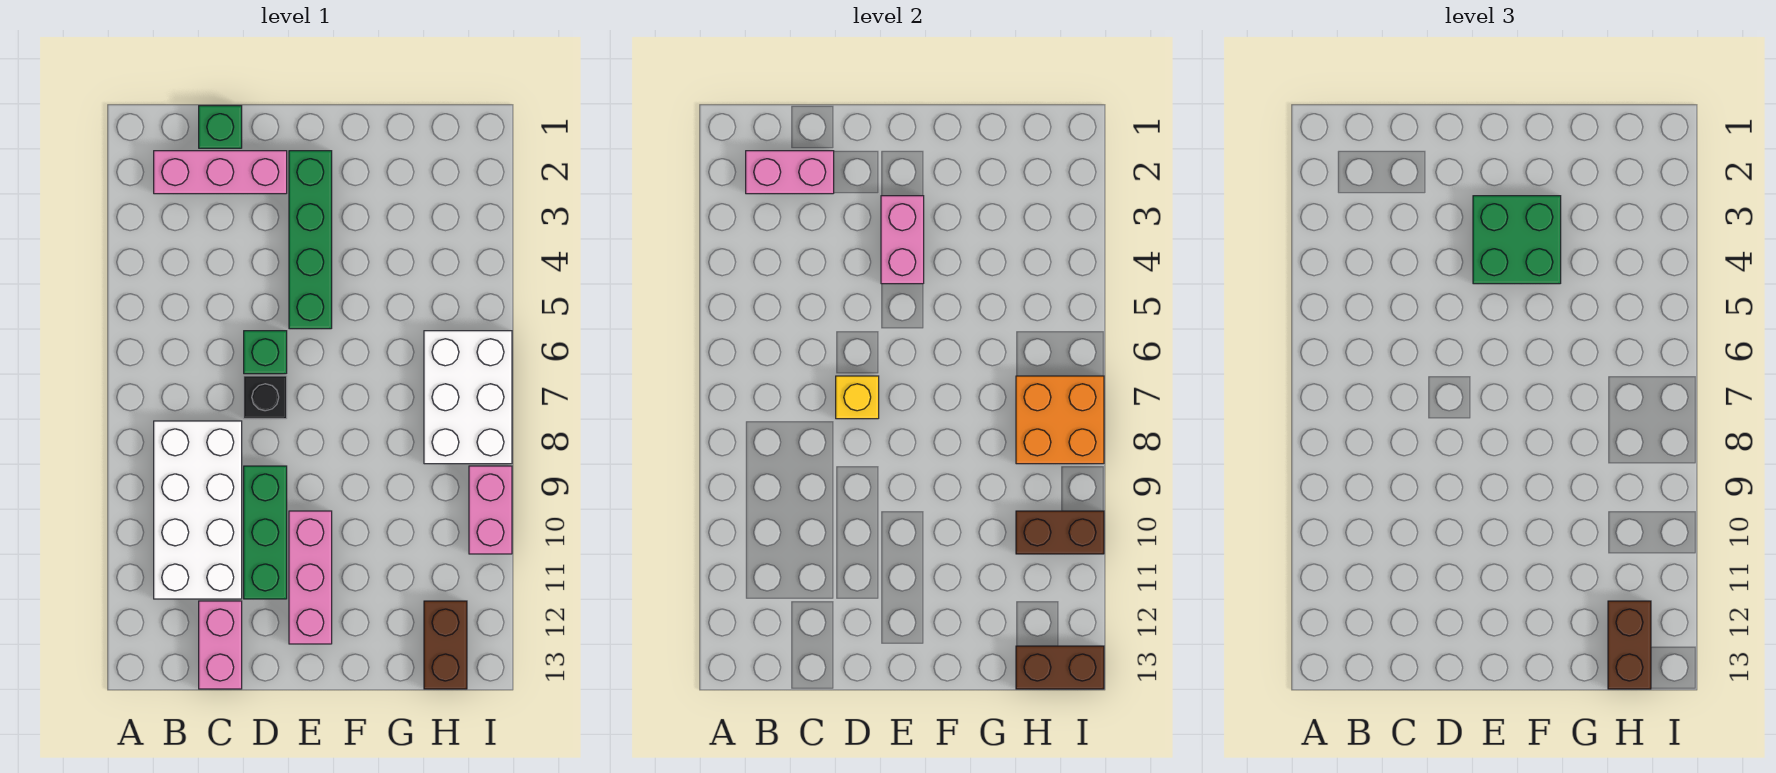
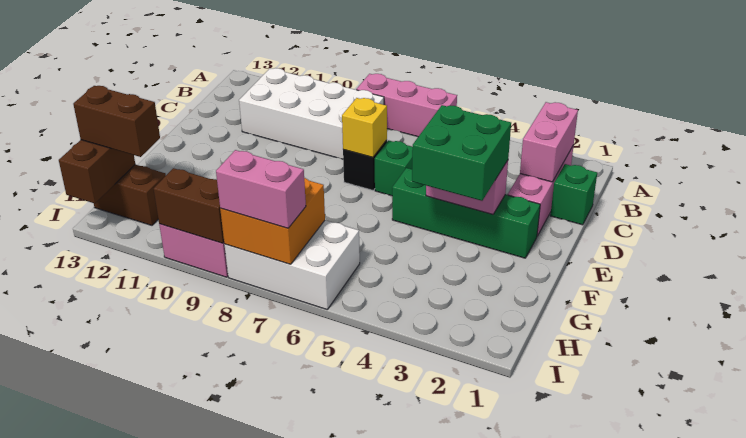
pink brick C12:C13 level 1 -> pink brick I7:I8 level 3
green brick D9:D11 level 1 -> none
pink brick E10:E12 level 1 -> pink brick A6:A8 level 1
brown brick H10:I10 level 2 -> brown brick I9:I10 level 2

